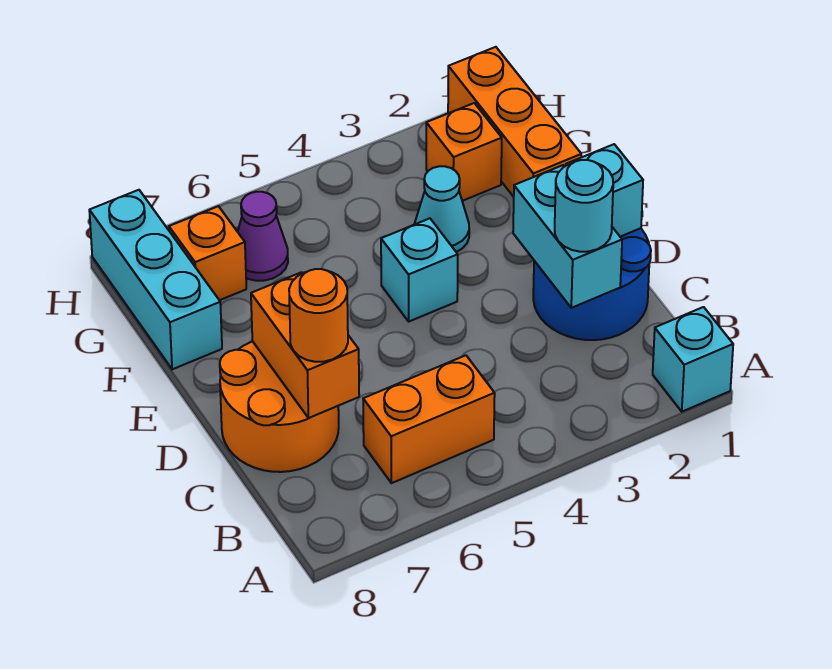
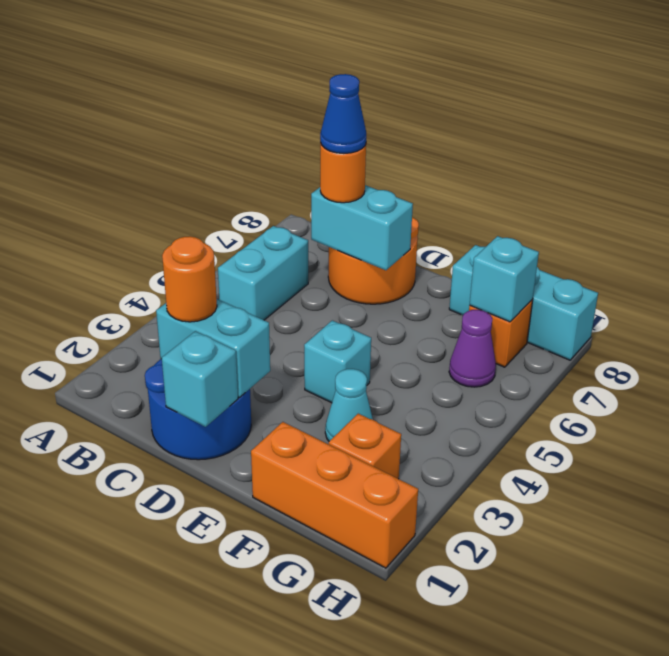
cyan brick A1 level 1 -> cyan brick G7 level 2
orange brick B5:B6 level 1 -> cyan brick B5:B6 level 1
cyan round brick C2 level 3 -> orange round brick C2 level 3
orange brick C7:D7 level 2 -> cyan brick C7:D7 level 2
none -> blue cone C7 level 4

